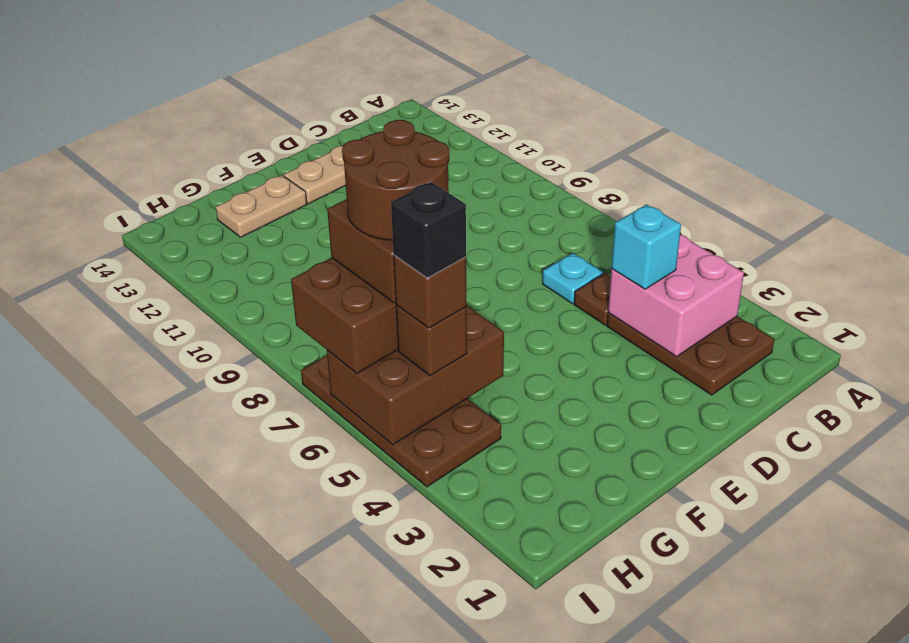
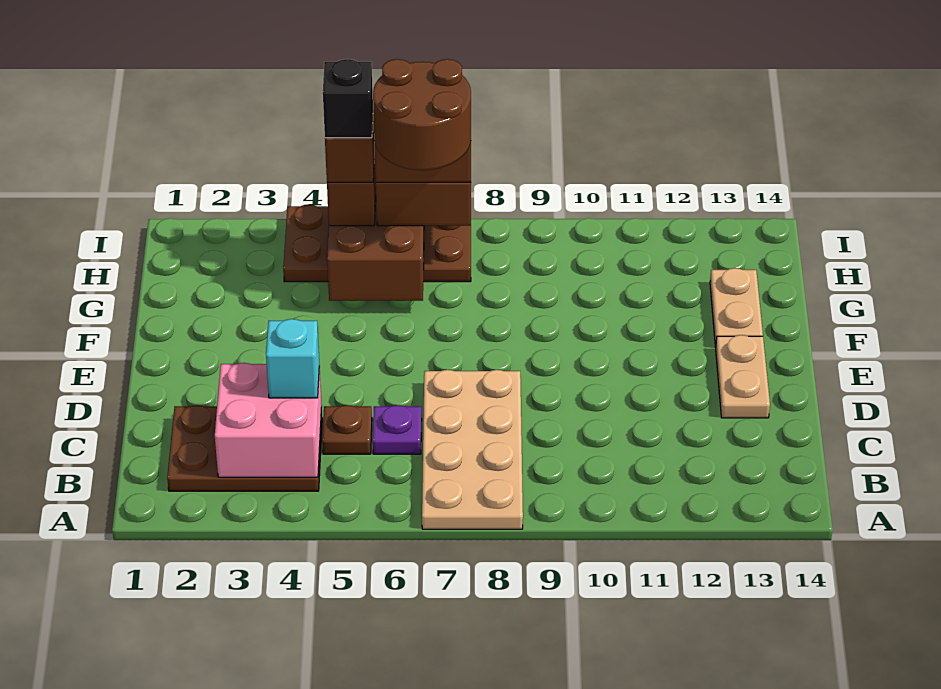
none -> tan plate A7:D8 level 1
cyan plate C6 level 1 -> purple plate C6 level 1

